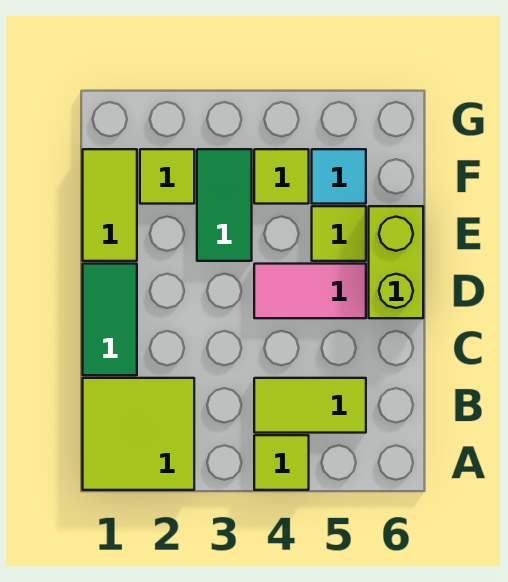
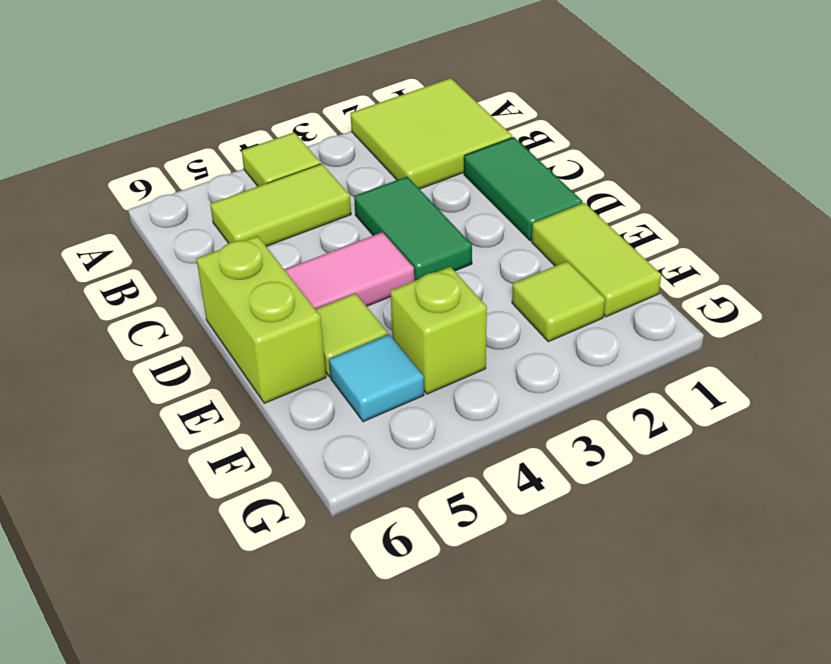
green tile E3:F3 level 1 -> green tile C3:D3 level 1
lime tile F4 level 1 -> lime brick F4 level 1

